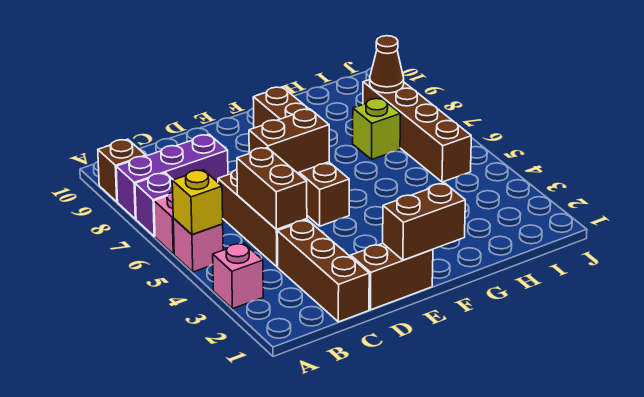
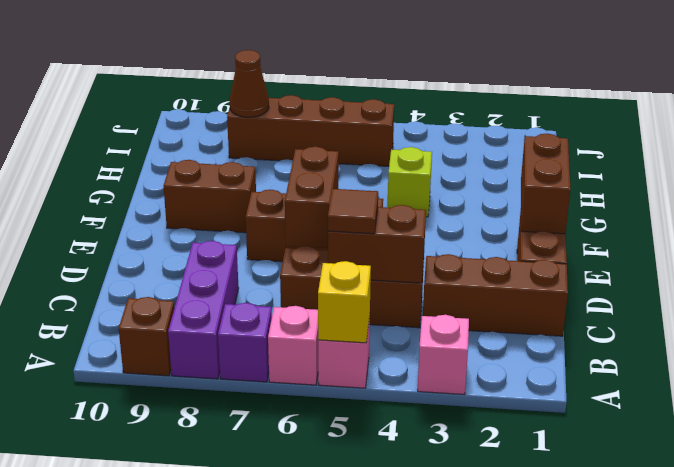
none -> brown tile C5 level 3
lime brick H7 level 1 -> lime brick G4 level 1

